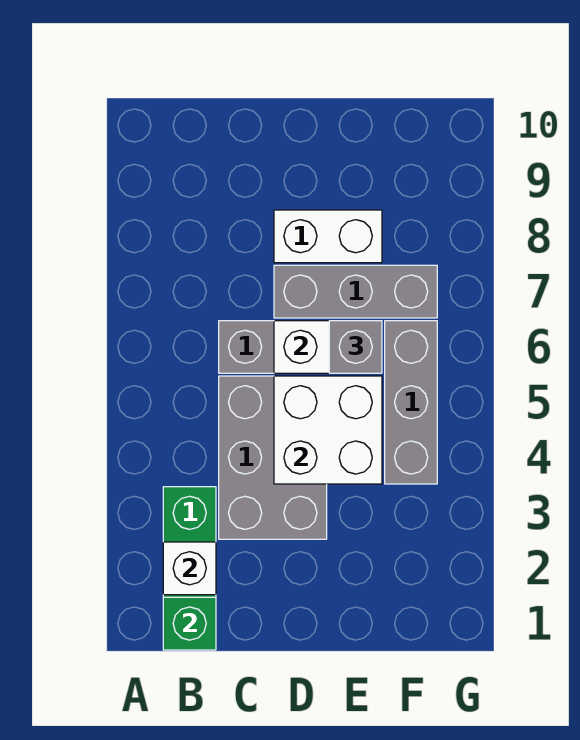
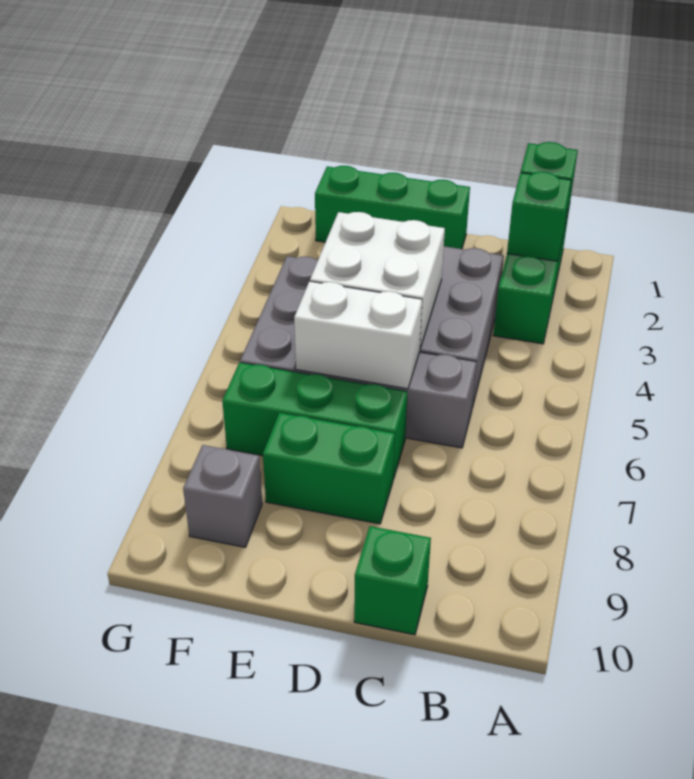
white brick B2 level 2 -> green brick B2 level 2
none -> green brick C10 level 1
none -> green brick D1:F1 level 1
grey brick D7:F7 level 1 -> green brick D7:F7 level 1
white brick D8:E8 level 1 -> green brick D8:E8 level 1
grey brick E6 level 3 -> grey brick F9 level 1

